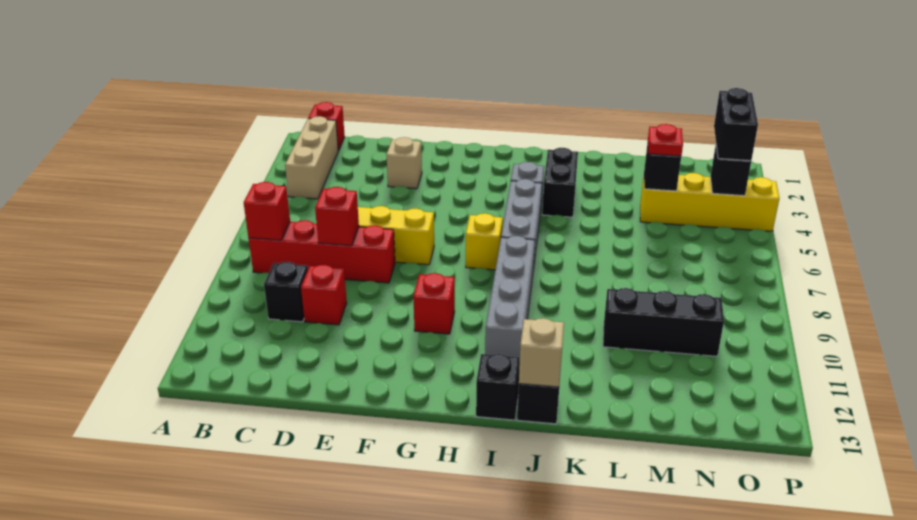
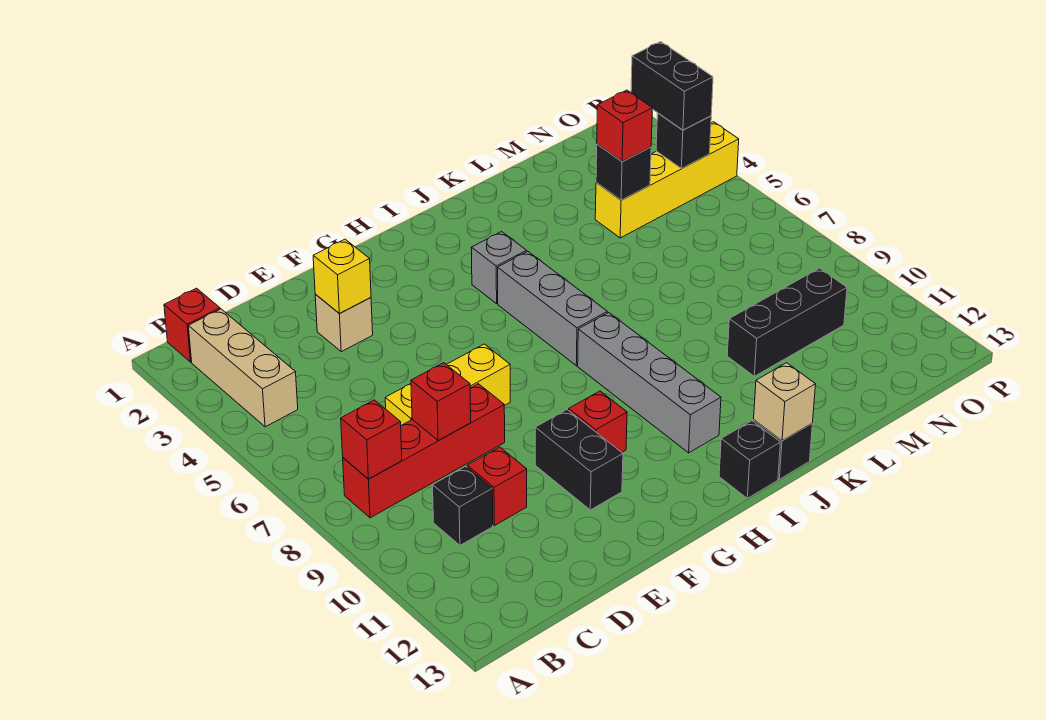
yellow brick H7 level 1 -> yellow brick E3 level 2
black brick J3:J4 level 1 -> black brick F10:F11 level 1
red plate M4 level 3 -> red brick M4 level 3

